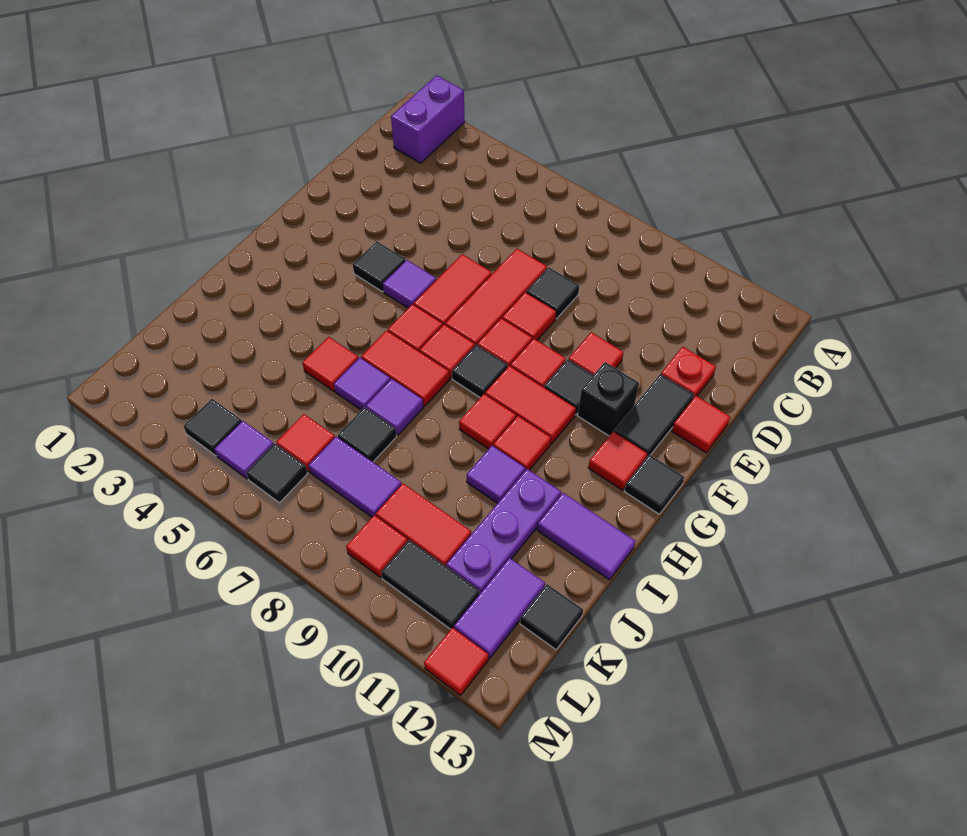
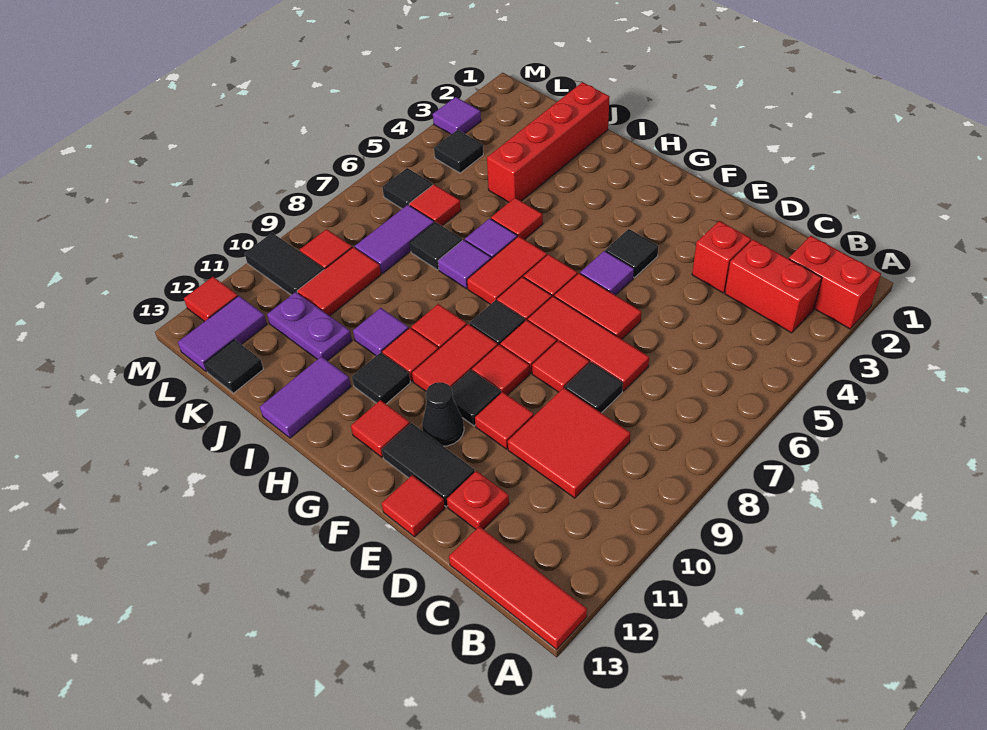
purple brick A2:B2 level 1 -> red brick A2:B2 level 1
none -> red tile A13:C13 level 1
none -> red brick B3:C3 level 1
none -> red tile C9:D10 level 1
none -> red brick D3 level 1
black brick F11 level 1 -> black cone F11 level 1
black tile G13 level 1 -> black tile H11 level 1
purple plate I11:K11 level 1 -> purple plate J11:K11 level 1
none -> red brick J1:J4 level 1
purple tile K12:L12 level 1 -> purple tile L12:L13 level 1
purple tile L5 level 1 -> purple tile M3 level 1
black tile L10:L11 level 1 -> black tile L10:M10 level 1

